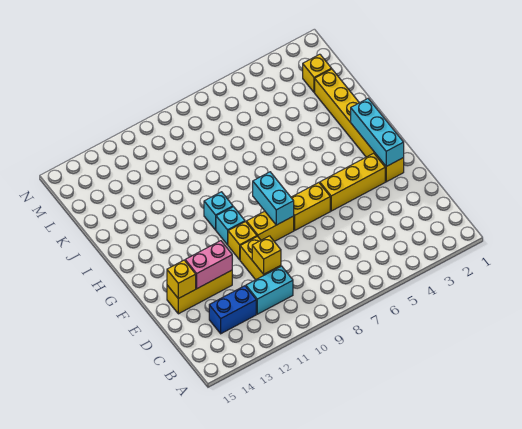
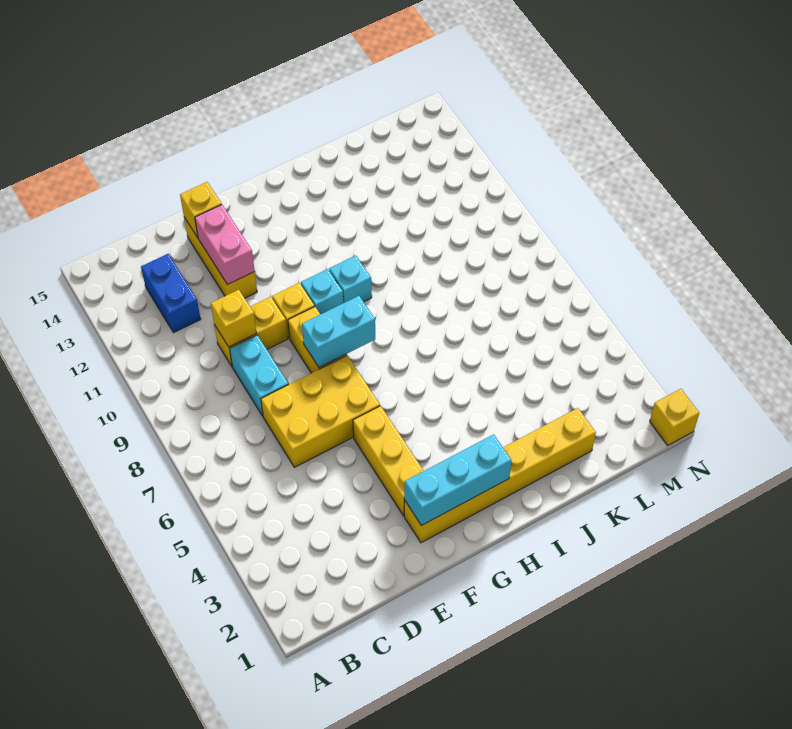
cyan brick C10:C11 level 1 -> cyan brick D8:D9 level 1
yellow brick F6:F7 level 1 -> yellow brick D6:F7 level 1
yellow brick L2 level 1 -> yellow brick N1 level 1

